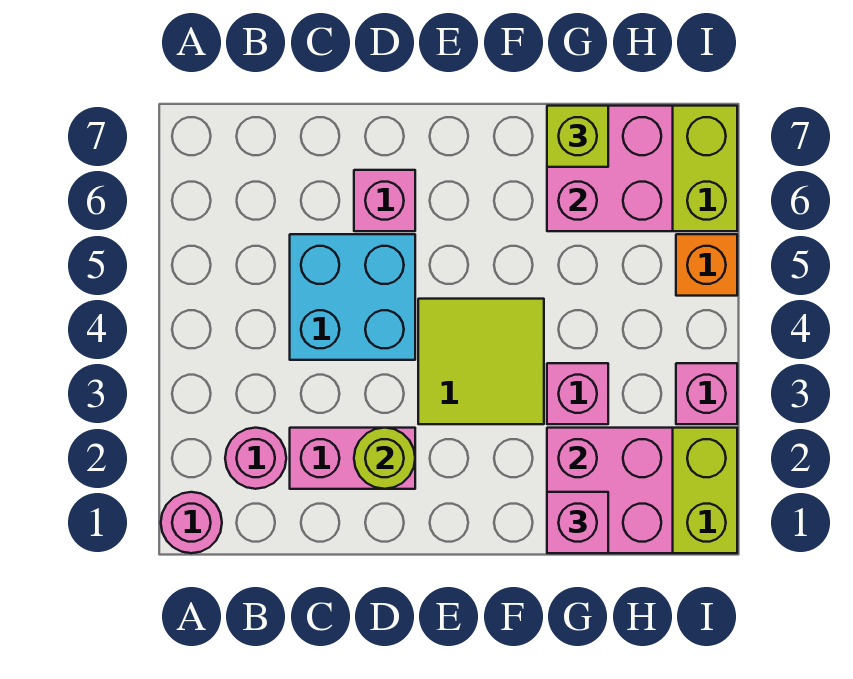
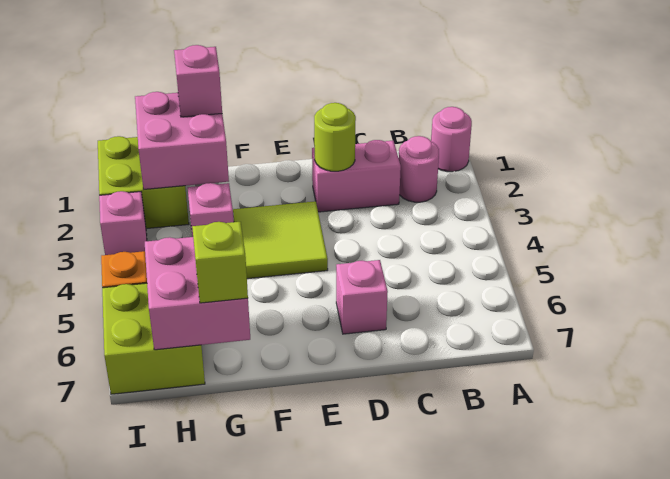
cyan brick C4:D5 level 1 -> none

